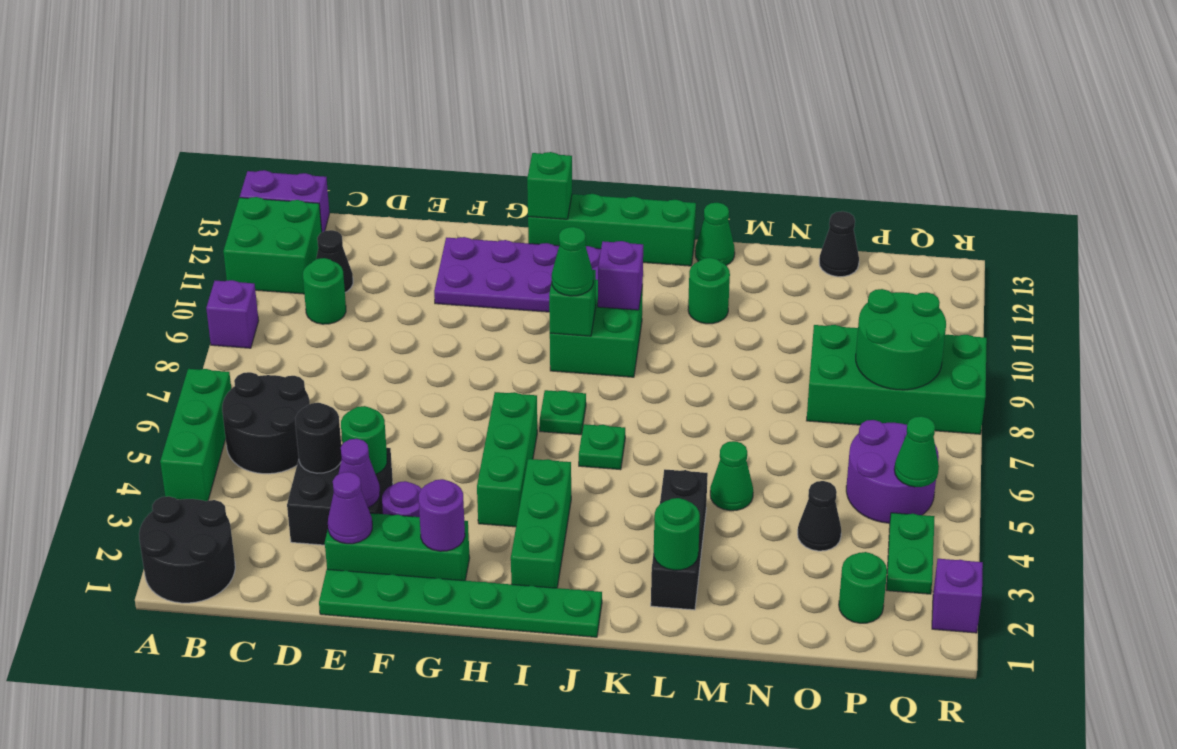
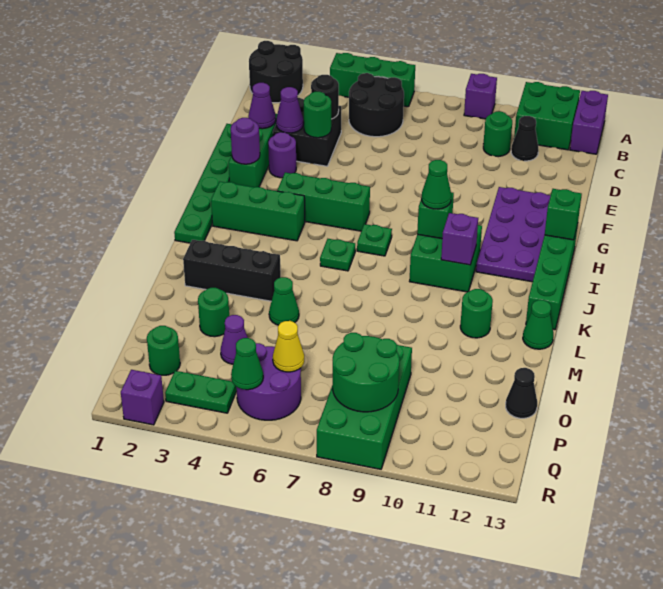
green round brick L2 level 2 -> green round brick N3 level 1
black cone O4 level 1 -> purple cone O4 level 1
none -> yellow cone P6 level 2

